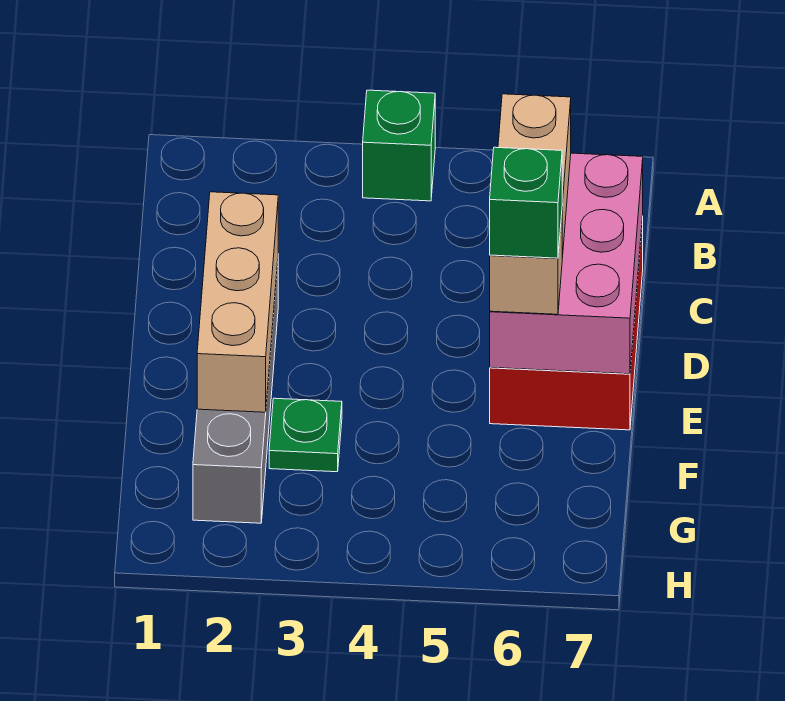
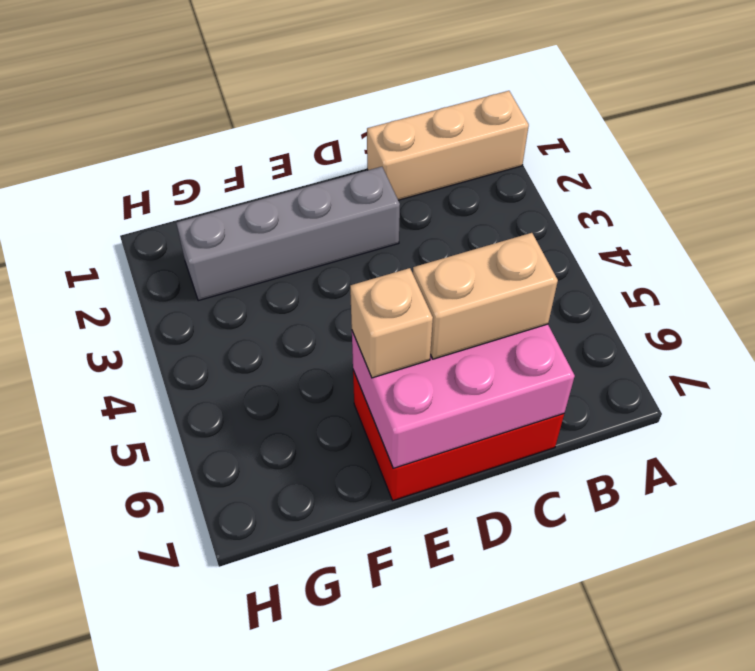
green brick A4 level 1 -> none
tan brick D2:F2 level 2 -> tan brick A1:C1 level 1
green brick E6 level 4 -> none
green plate F3 level 1 -> none

